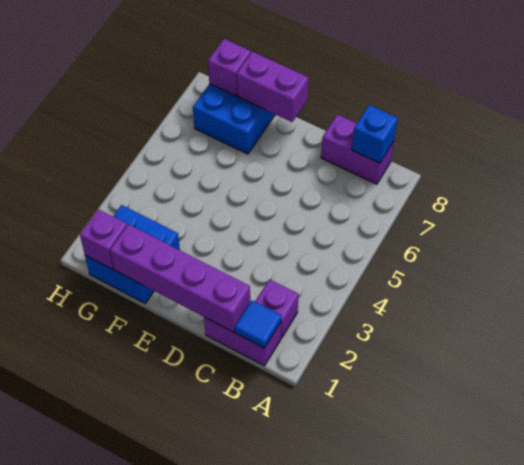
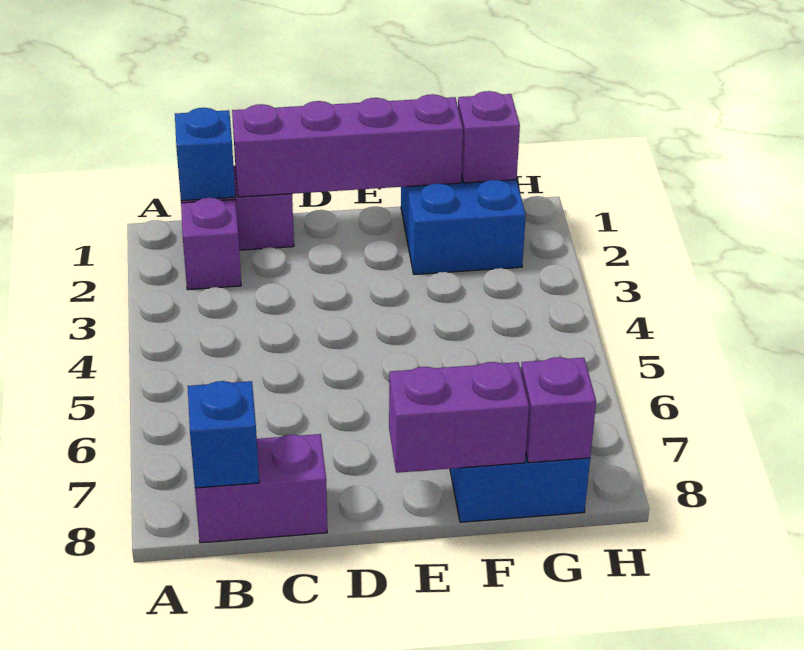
blue tile B1 level 2 -> blue brick B1 level 2

